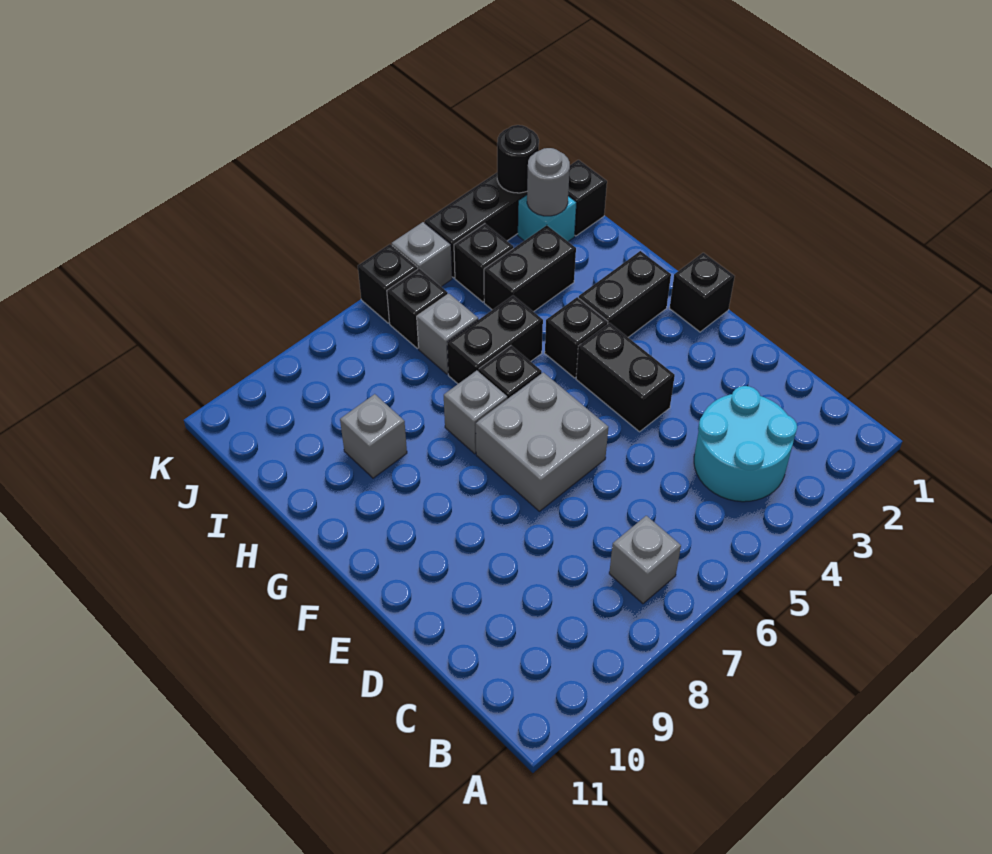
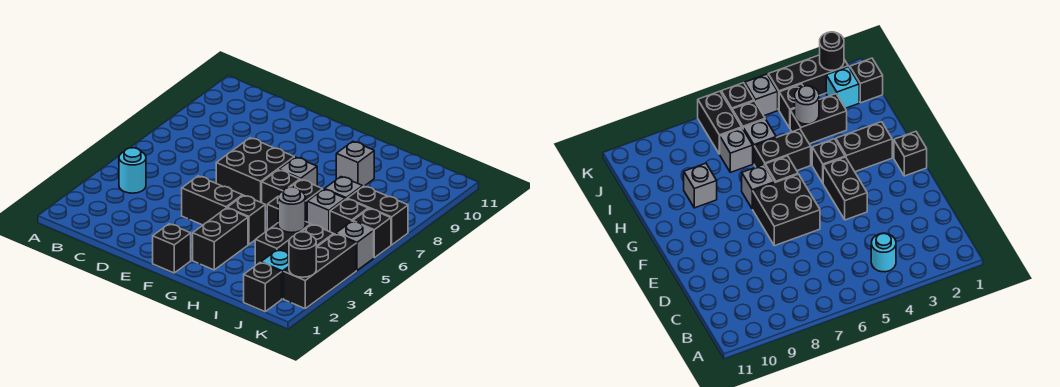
cyan round brick B3:C4 level 1 -> cyan round brick B4 level 1
grey brick B7 level 1 -> grey brick I7 level 1
grey brick E6:F7 level 1 -> black brick E6:F7 level 1
grey round brick J2 level 2 -> grey round brick I4 level 2
none -> black brick J7:K7 level 1

